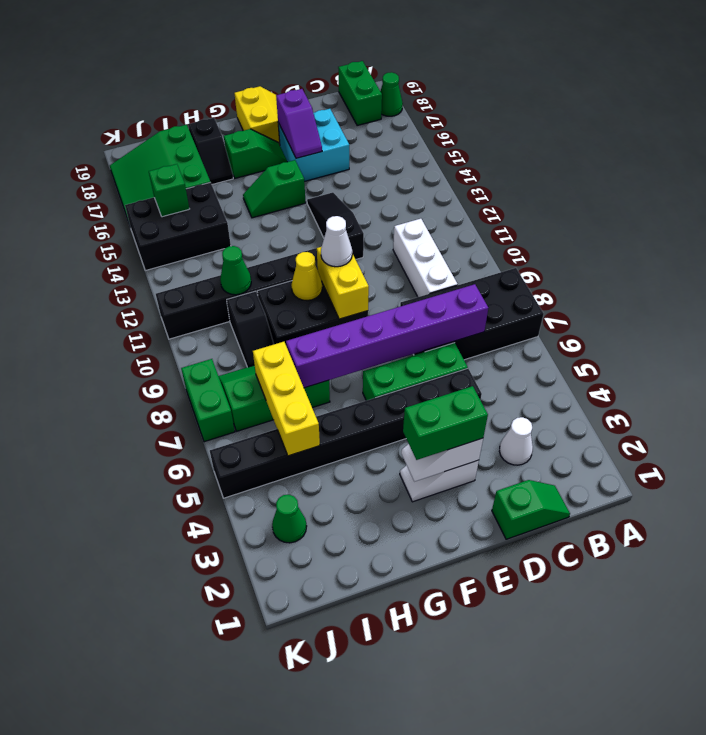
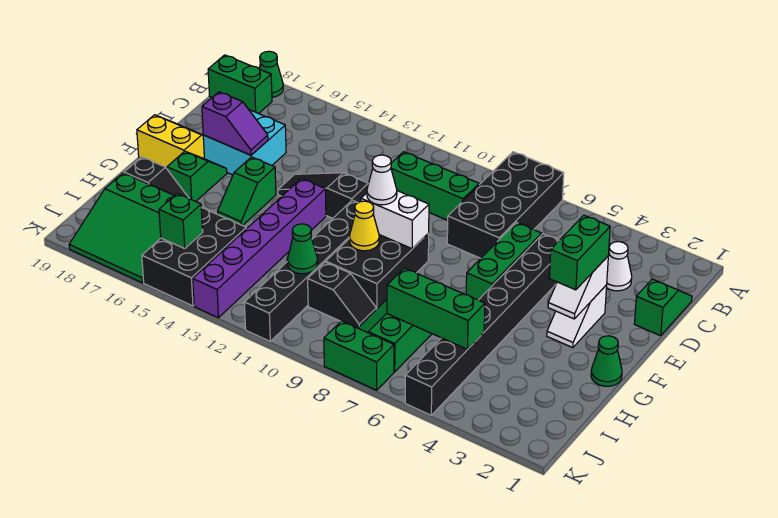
purple brick C7:H7 level 2 -> purple brick F13:K13 level 1
white brick C9:C11 level 1 -> green brick C9:C11 level 1
yellow brick F9:F10 level 2 -> white brick F9:F10 level 2
yellow brick I5:I7 level 2 -> green brick I5:I7 level 2
green cone J3 level 1 -> green cone G1 level 1

